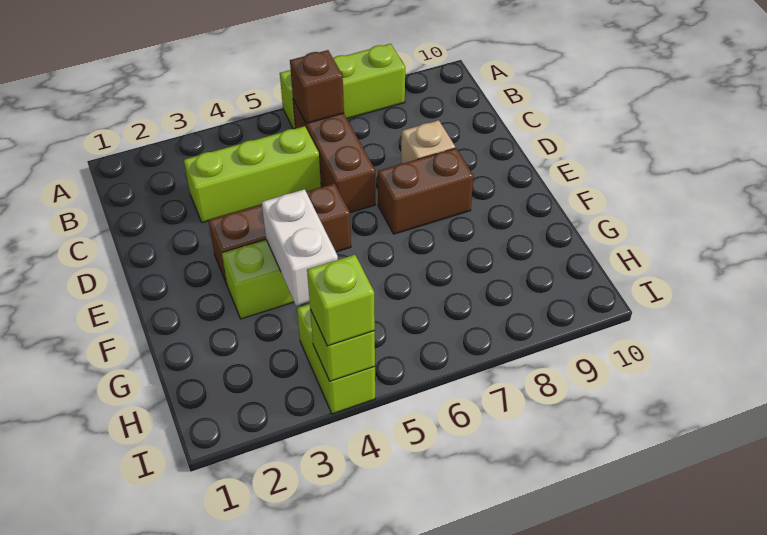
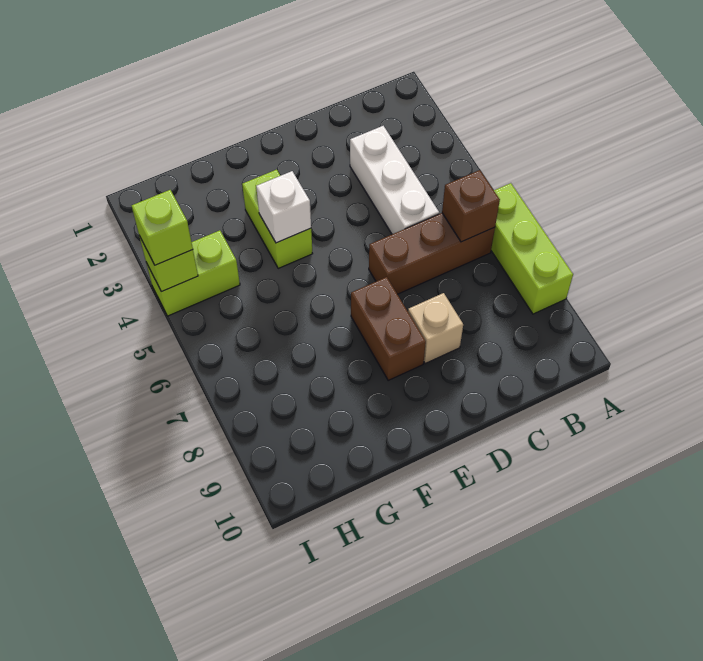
lime brick C3:C5 level 1 -> white brick C3:C5 level 1
brown brick E3:E5 level 1 -> none
white brick F4:G4 level 2 -> white brick F4 level 2

